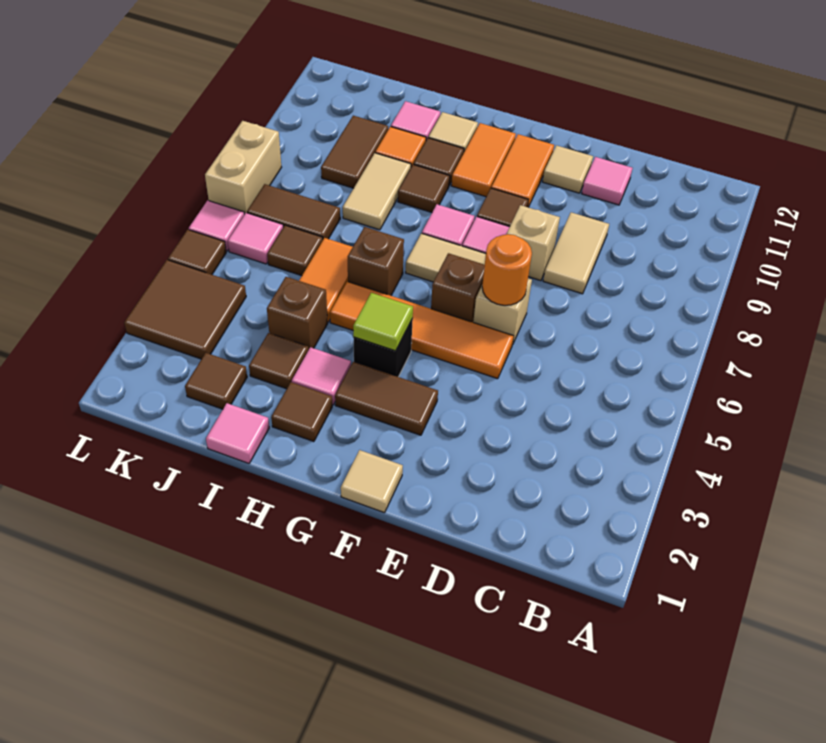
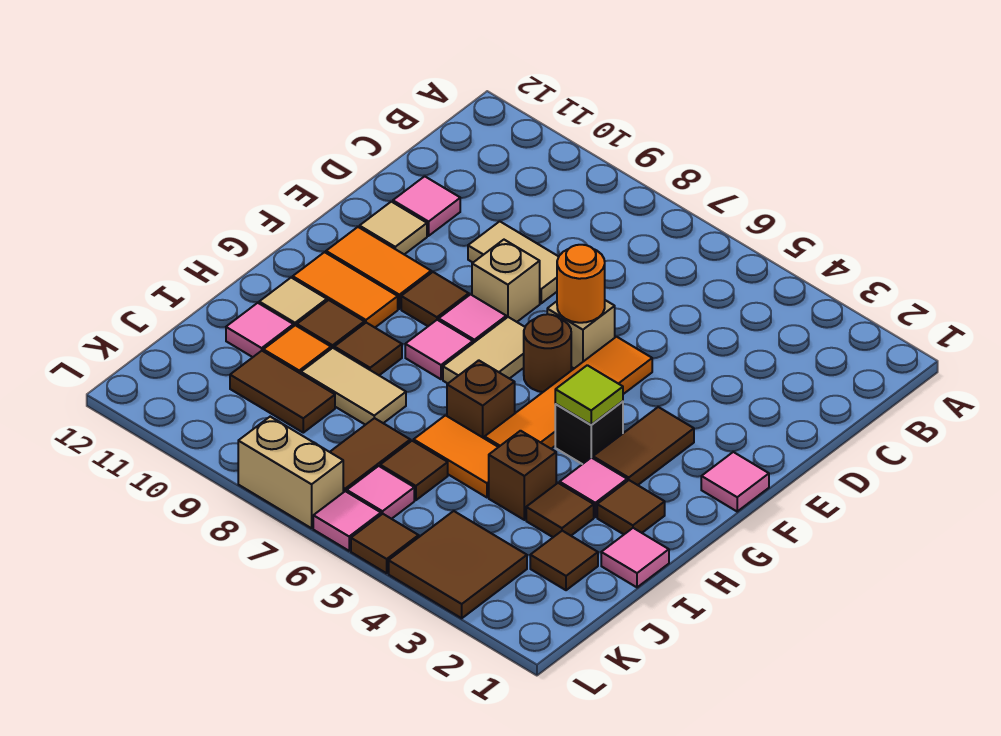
tan tile F1 level 1 -> pink tile F1 level 1
brown brick F6 level 1 -> brown round brick F6 level 1

